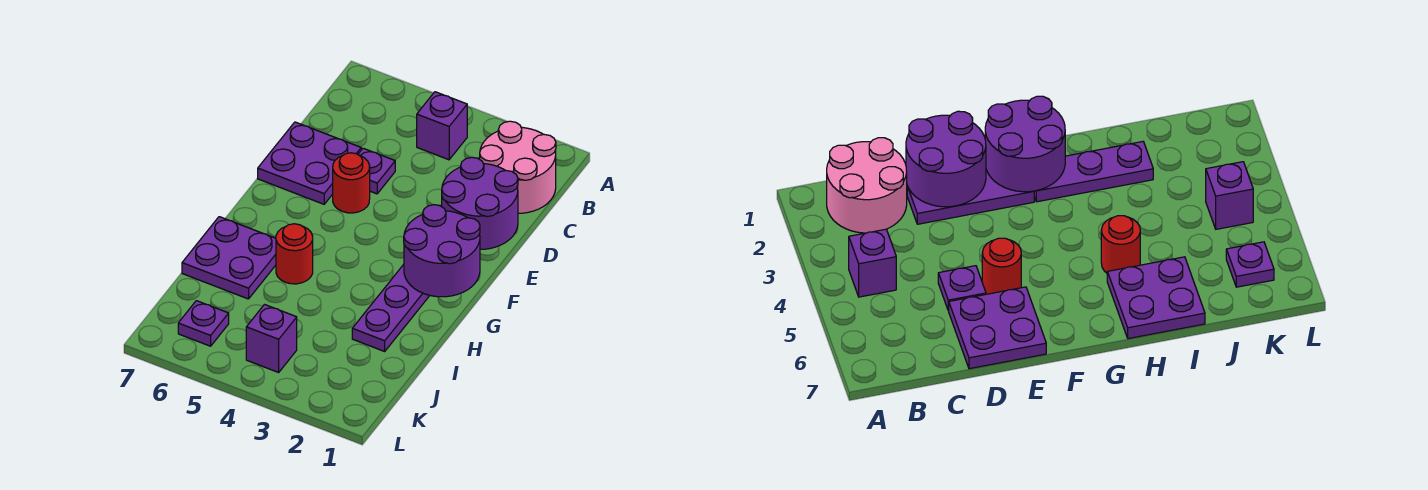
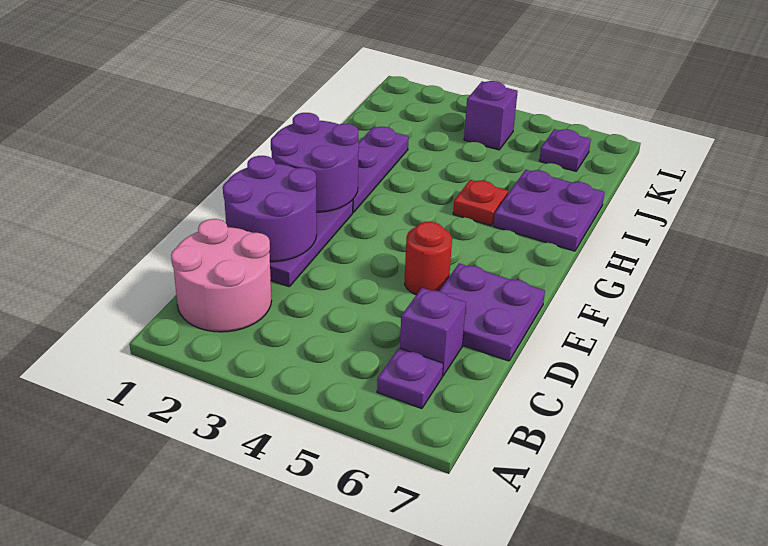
purple brick B4 level 1 -> purple brick C6 level 1
purple plate D5 level 1 -> purple plate B6 level 1
red round brick H5 level 1 -> red plate H5 level 1

